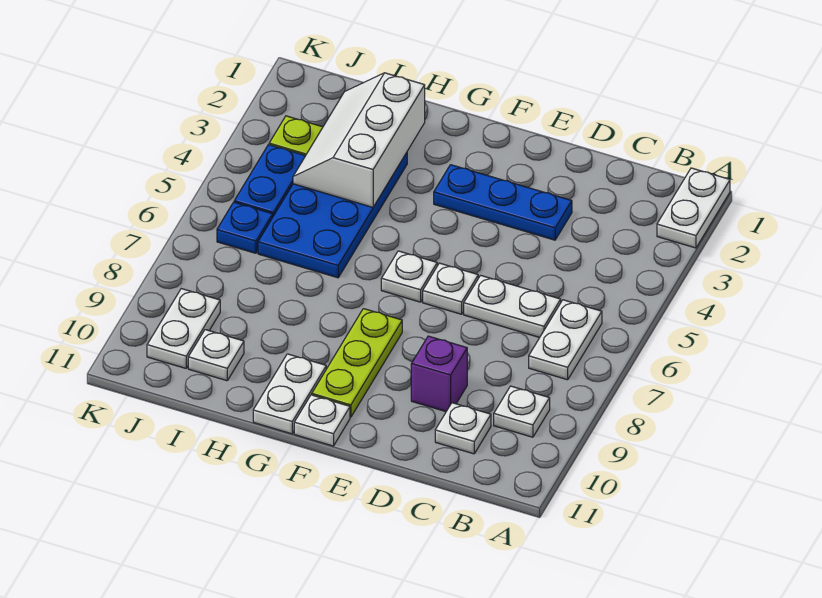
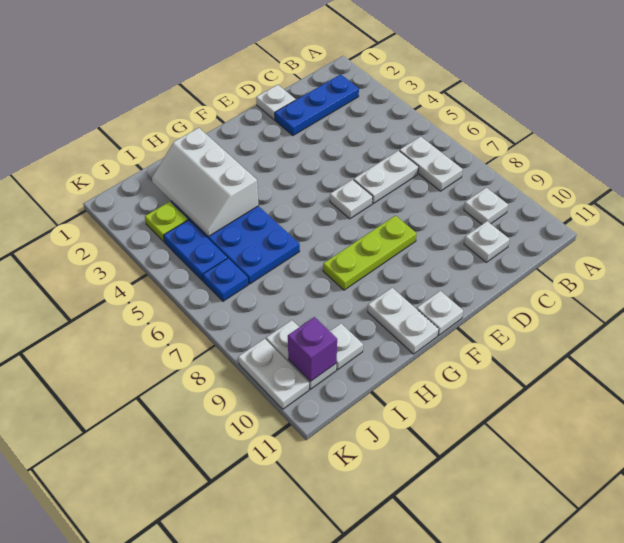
white plate A1:A2 level 1 -> white plate K9:K10 level 1
blue plate D3:F3 level 1 -> blue plate B2:D2 level 1
purple brick D9 level 1 -> purple brick J10 level 2
white plate F6 level 1 -> white plate D1 level 1
lime plate F8:F10 level 1 -> lime plate E8:G8 level 1

